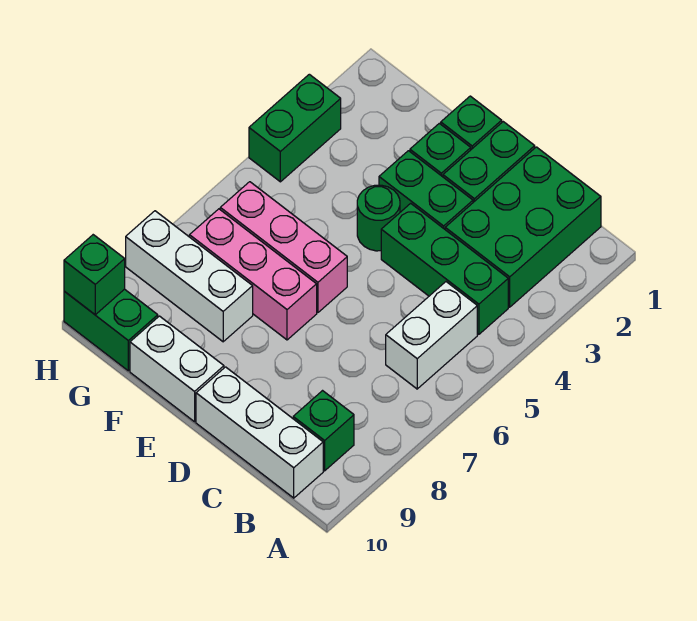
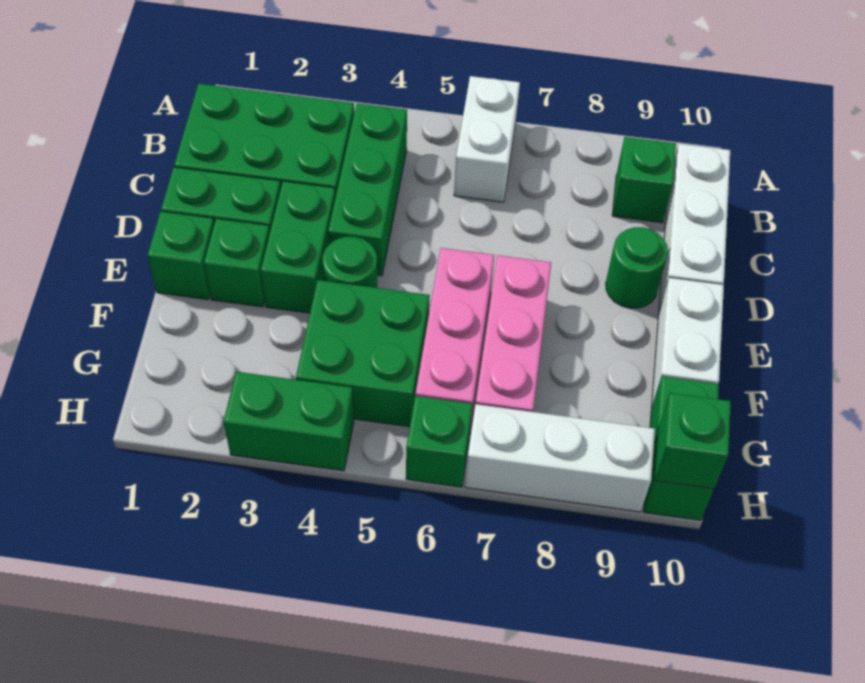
white brick B5:B6 level 1 -> white brick A6:B6 level 1
none -> green round brick D9 level 1
none -> green brick F4:G5 level 1
white brick F8:H8 level 1 -> white brick H7:H9 level 1
none -> green brick H6 level 1

